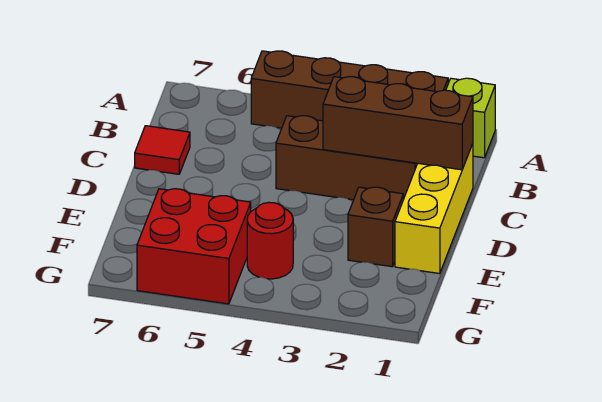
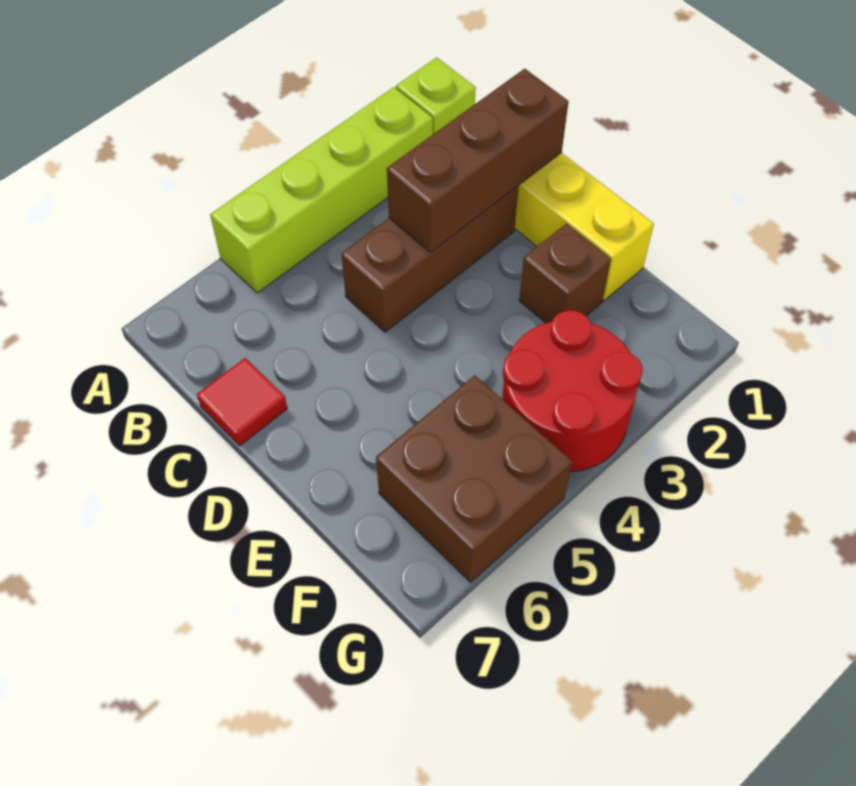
brown brick A2:A5 level 1 -> lime brick A2:A5 level 1
red round brick F4 level 1 -> red round brick F3:G4 level 1
red brick F5:G6 level 1 -> brown brick F5:G6 level 1

